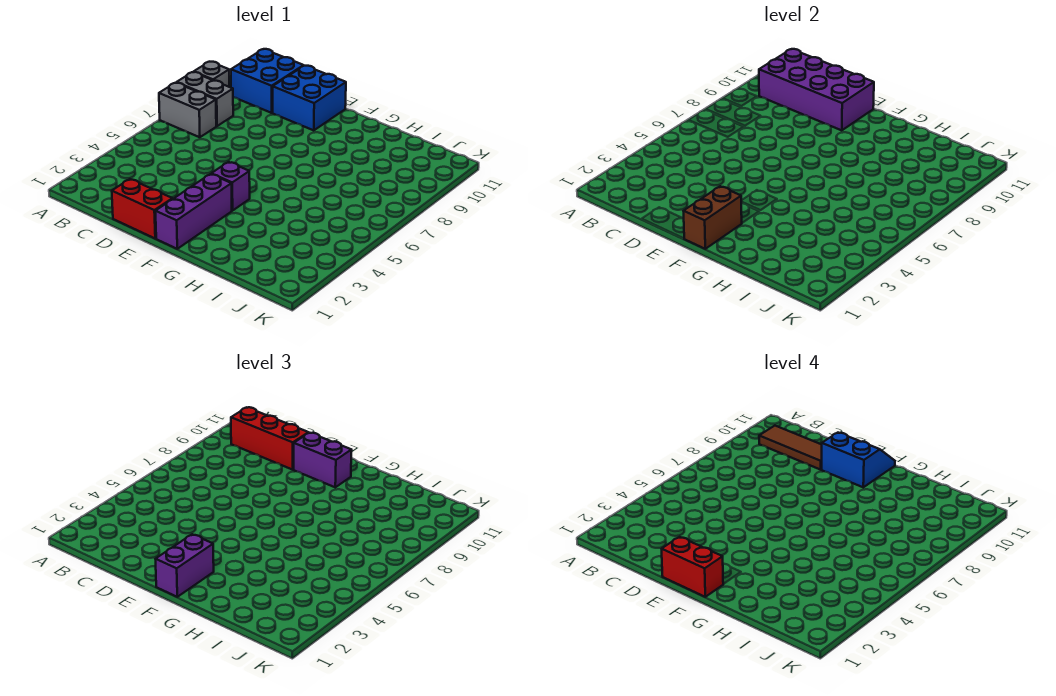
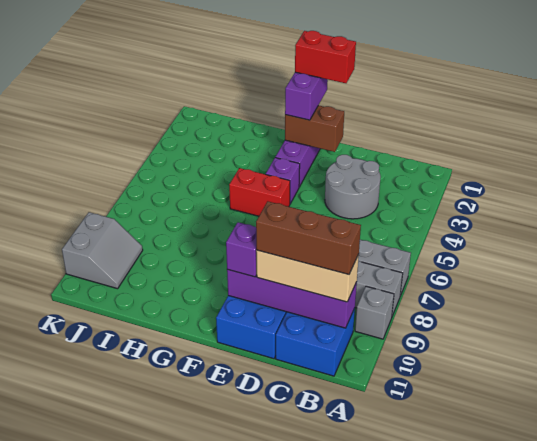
purple brick B10:E11 level 2 -> purple brick B10:E10 level 2
red brick B10:D10 level 3 -> tan brick B10:D10 level 3
brown tile B10:D10 level 4 -> brown brick B10:D10 level 4
none -> grey round brick C3:D4 level 1
red brick D1:E1 level 1 -> red brick F5:G5 level 1
purple brick E10:F10 level 3 -> purple brick E10 level 3
blue slope E10:F11 level 4 top 10 -> none
brown brick F1:F2 level 2 -> brown brick E2:F2 level 2
none -> grey slope J9:K10 level 1 top K

